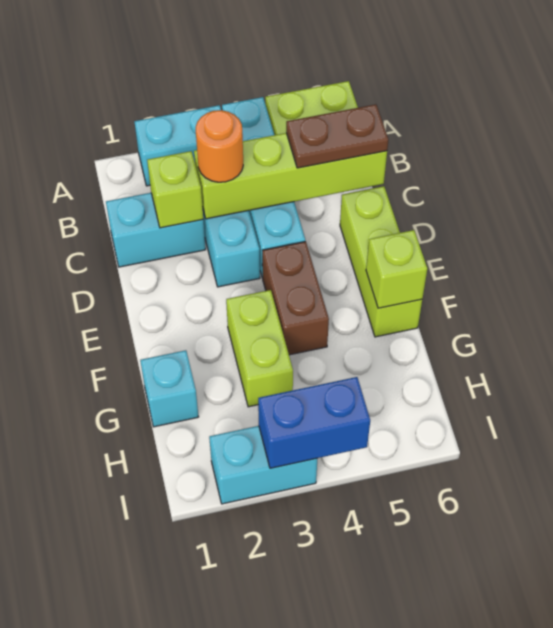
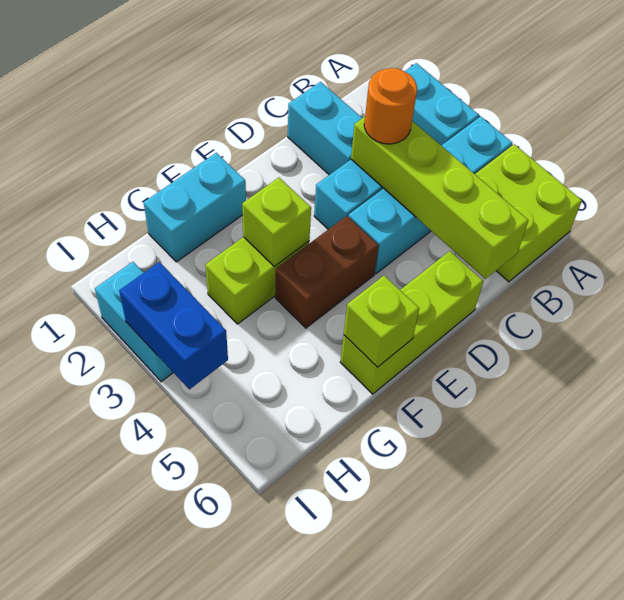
lime brick C2 level 2 -> lime brick F3 level 2
brown plate C5:C6 level 3 -> none
cyan brick G1 level 1 -> cyan brick F1:G1 level 1

